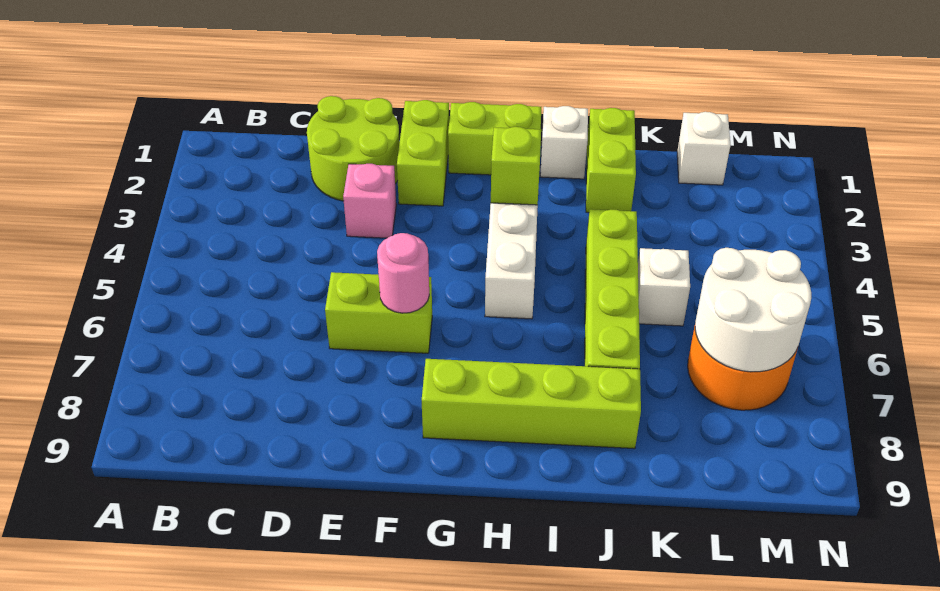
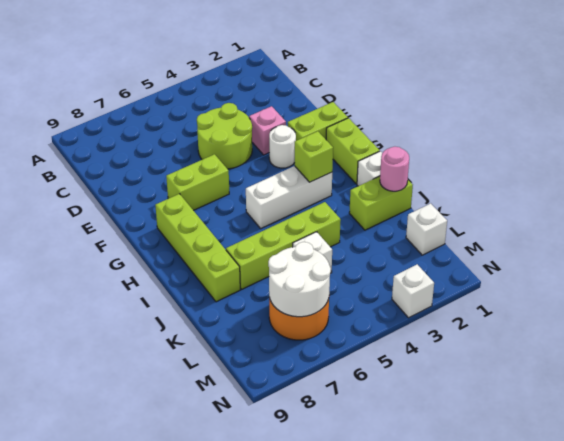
lime round brick D1:E2 level 1 -> lime round brick D4:E5 level 1
lime brick E6:F6 level 1 -> lime brick F6:F7 level 1
none -> white round brick F3 level 1
pink round brick F6 level 2 -> pink round brick J1 level 2
none -> white brick N3 level 1

